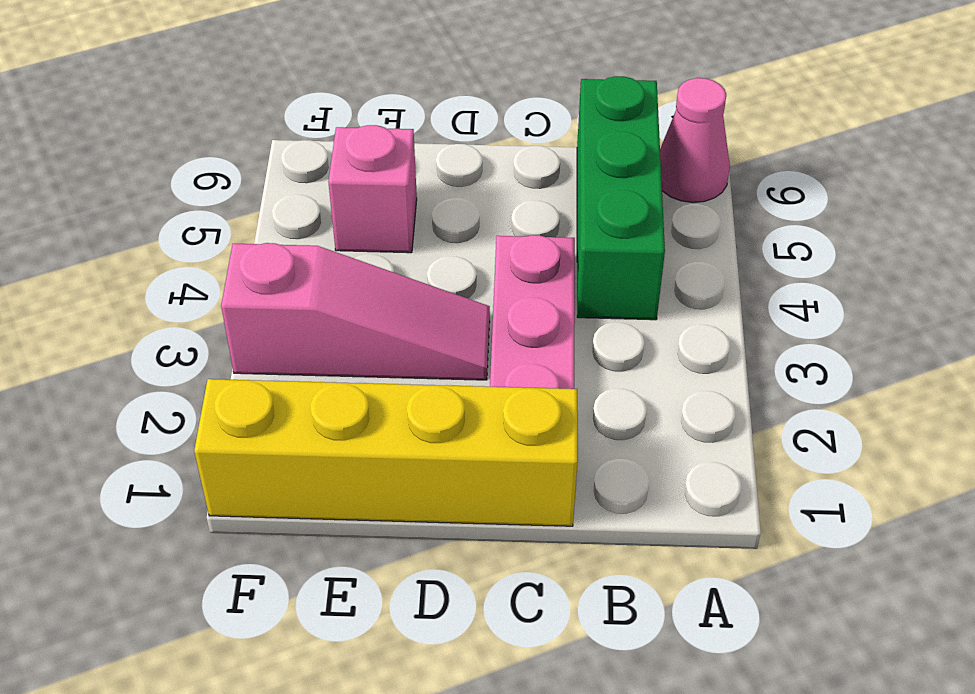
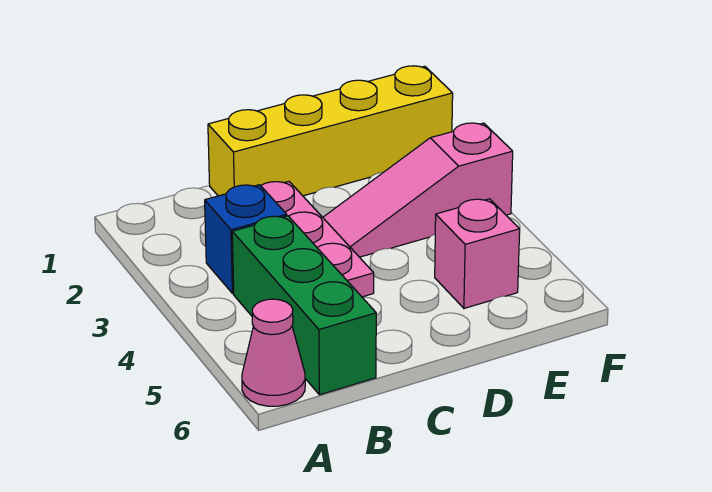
none -> blue brick B3 level 1

